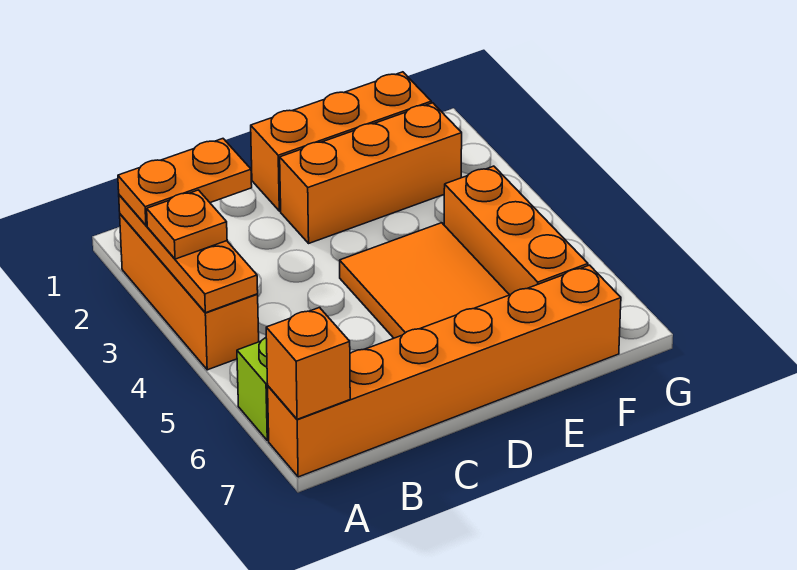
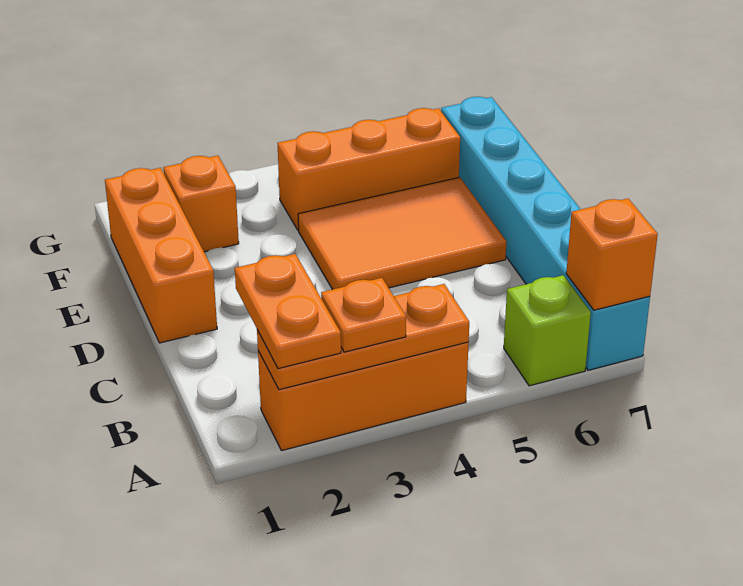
orange brick A7:F7 level 1 -> cyan brick A7:F7 level 1
orange brick D2:F2 level 1 -> orange brick F2 level 1

